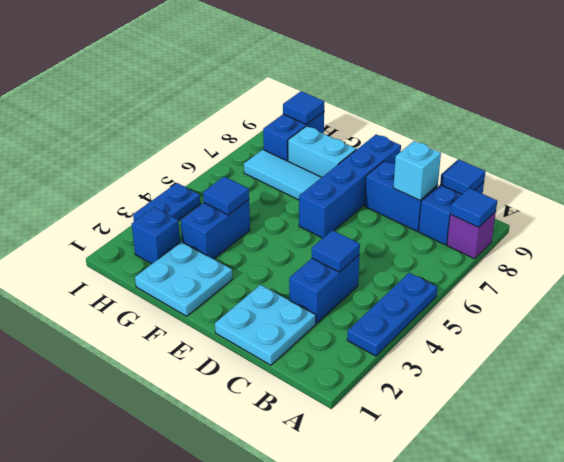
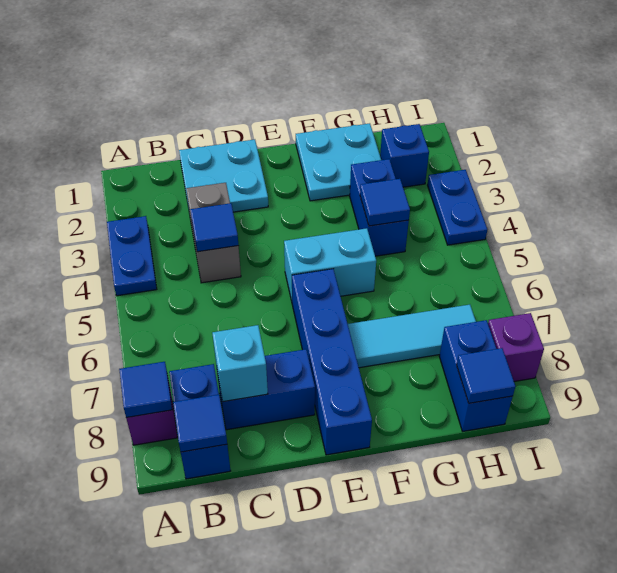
blue plate A3:A5 level 1 -> blue plate A3:A4 level 1
blue brick C3:C4 level 1 -> grey brick C3:C4 level 1
cyan brick F8:G8 level 1 -> cyan brick E5:F5 level 1
none -> purple brick I8 level 1

